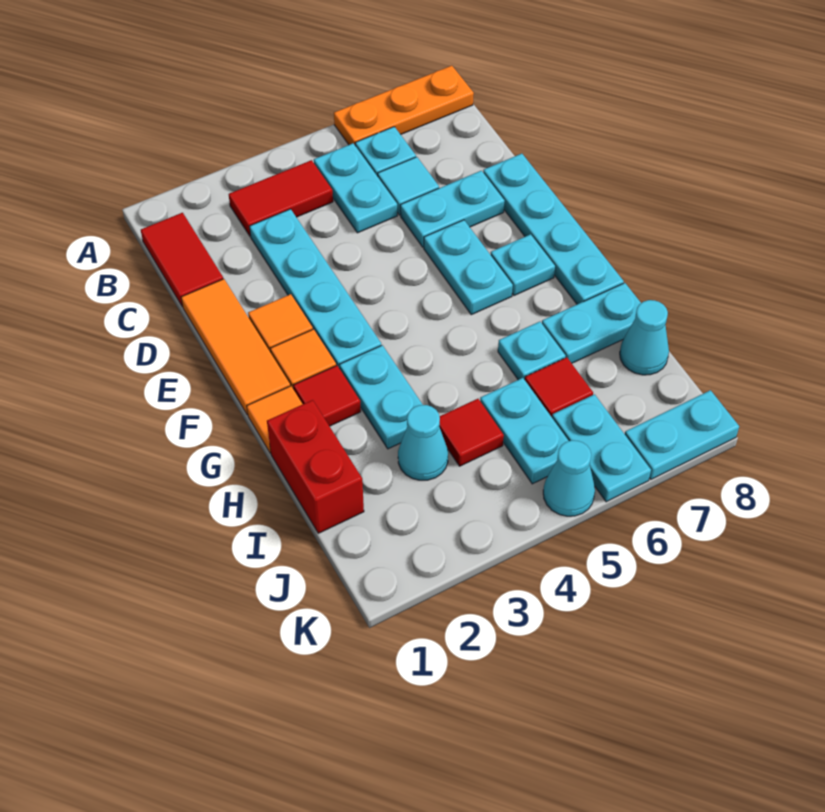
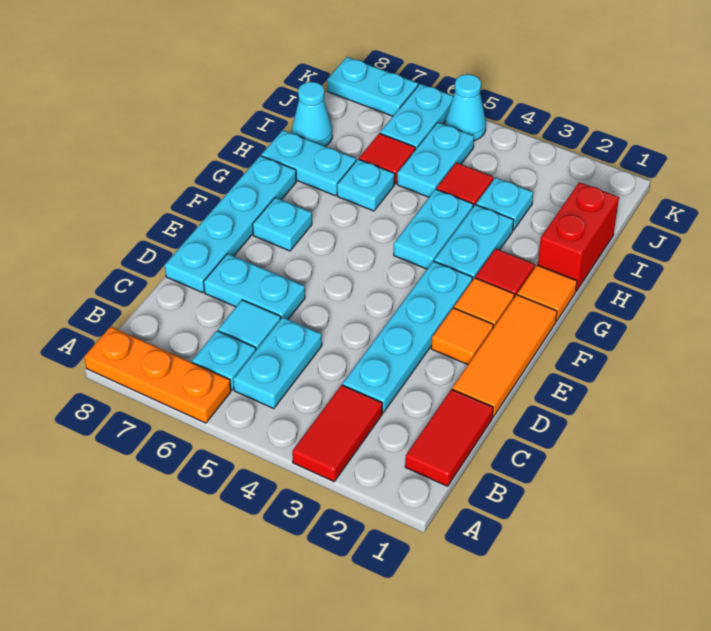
red tile B3:B4 level 1 -> red tile A3:B3 level 1
cyan plate E6:F6 level 1 -> cyan plate G4:H4 level 1
cyan cone I3 level 1 -> cyan plate I3 level 1

